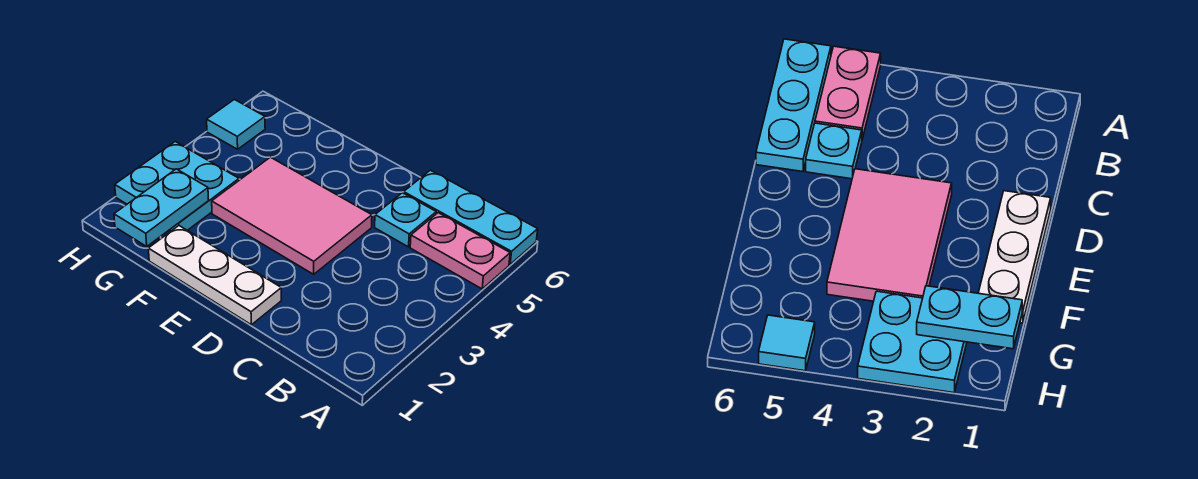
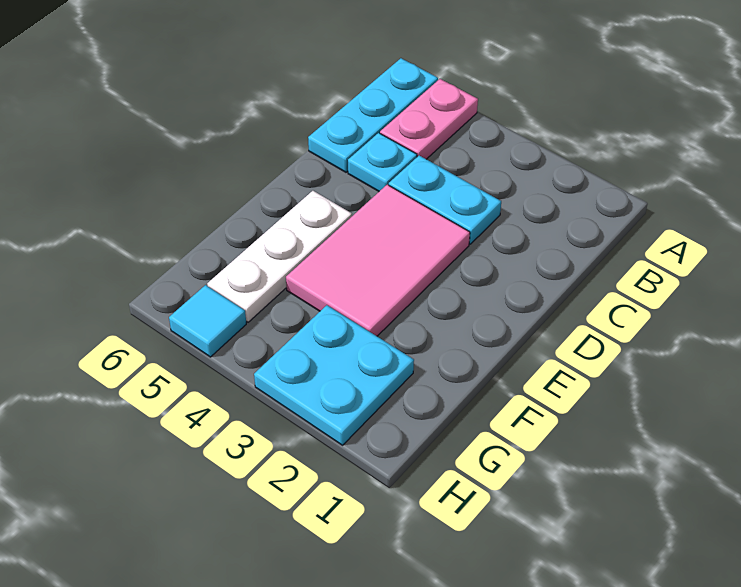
white plate D1:F1 level 1 -> white plate E5:G5 level 1
cyan plate G1:G2 level 2 -> cyan plate C3:C4 level 1

